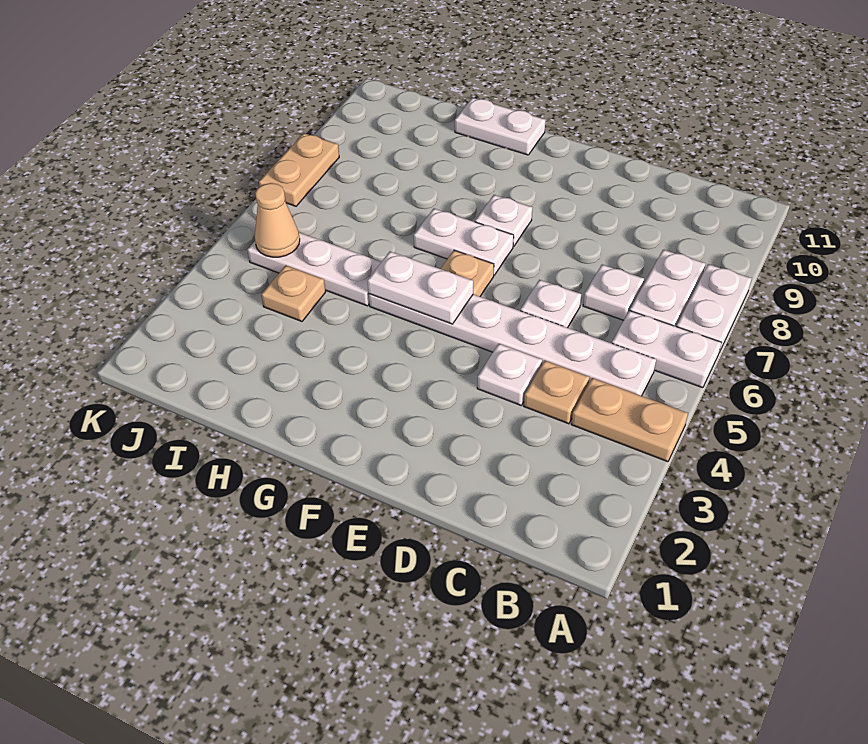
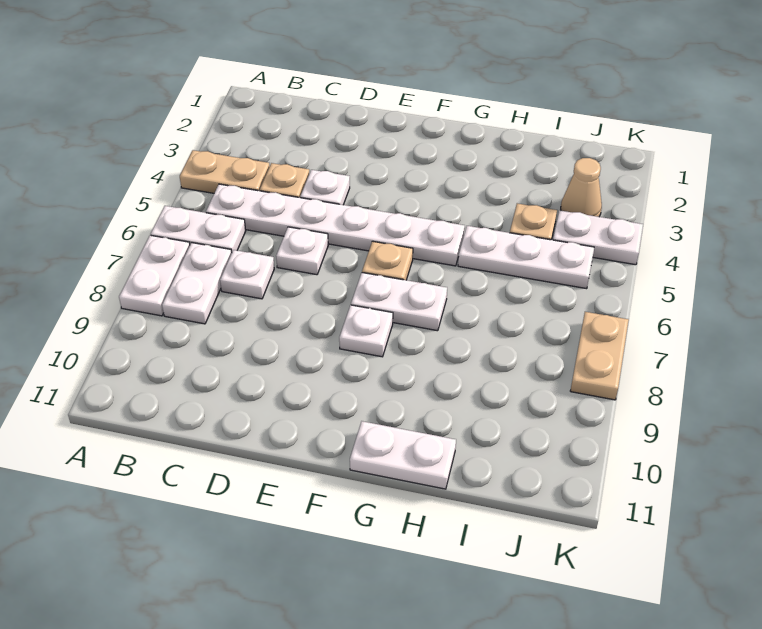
white plate F5:G5 level 2 -> white plate J4:K4 level 1
tan cone J5 level 2 -> tan cone J3 level 1

